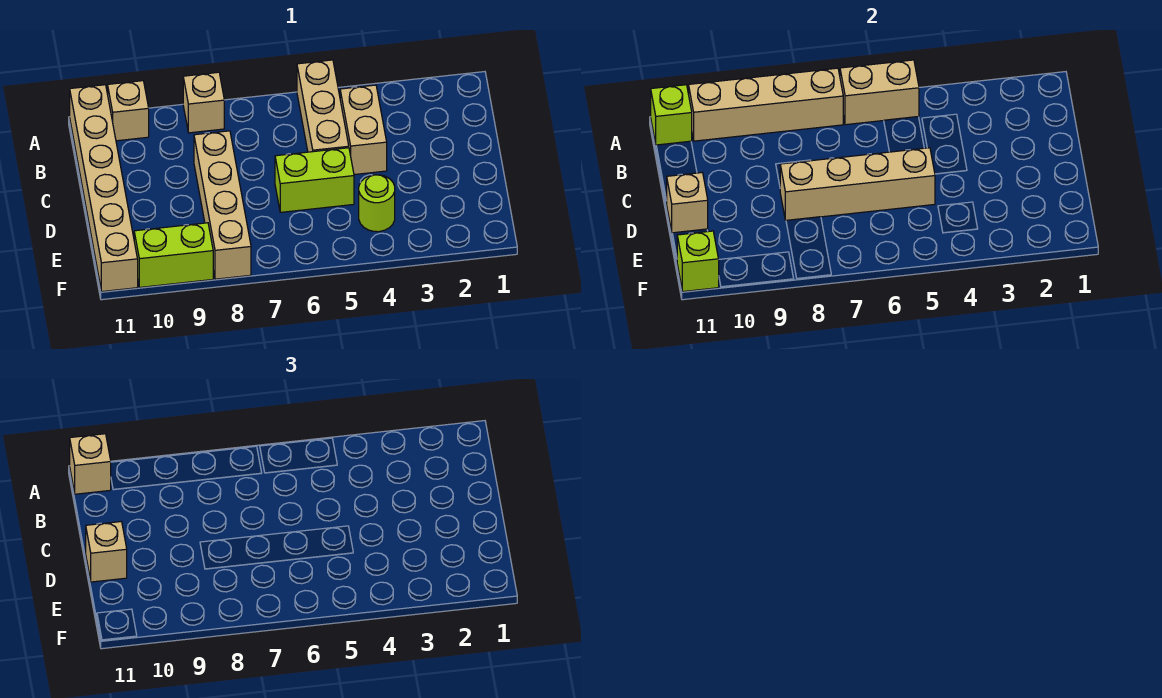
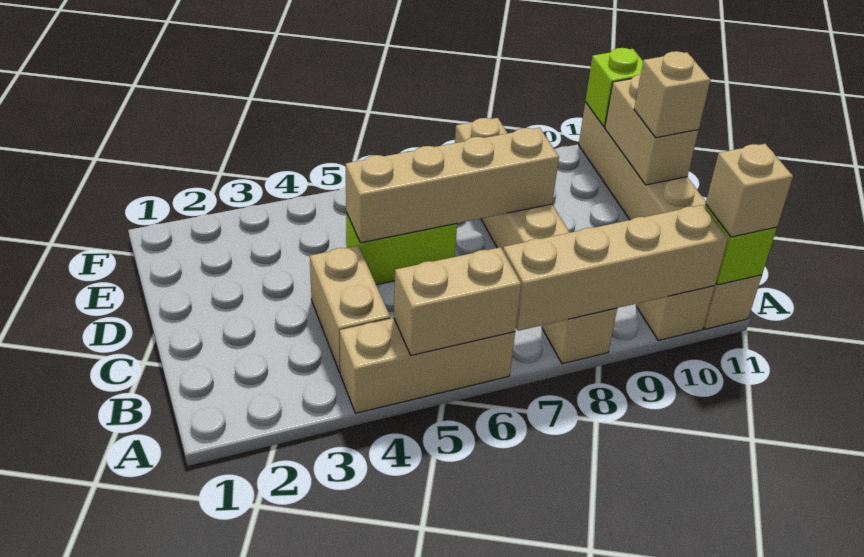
tan brick A5:C5 level 1 -> tan brick A4:A6 level 1
tan brick D11 level 2 -> tan brick D11:E11 level 2
lime round brick E4 level 1 -> none
lime brick F9:F10 level 1 -> none

